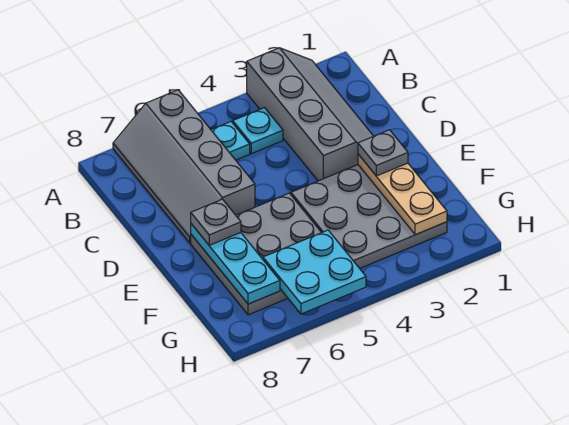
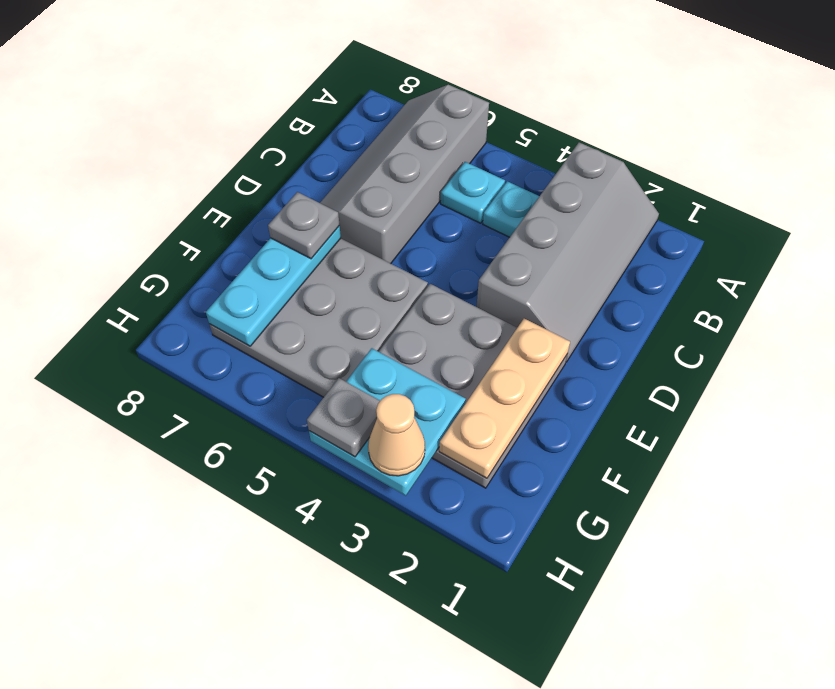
grey plate E2 level 3 -> grey plate H4 level 3
cyan plate G5:H6 level 2 -> cyan plate G3:H4 level 2
none -> tan cone H3 level 3

